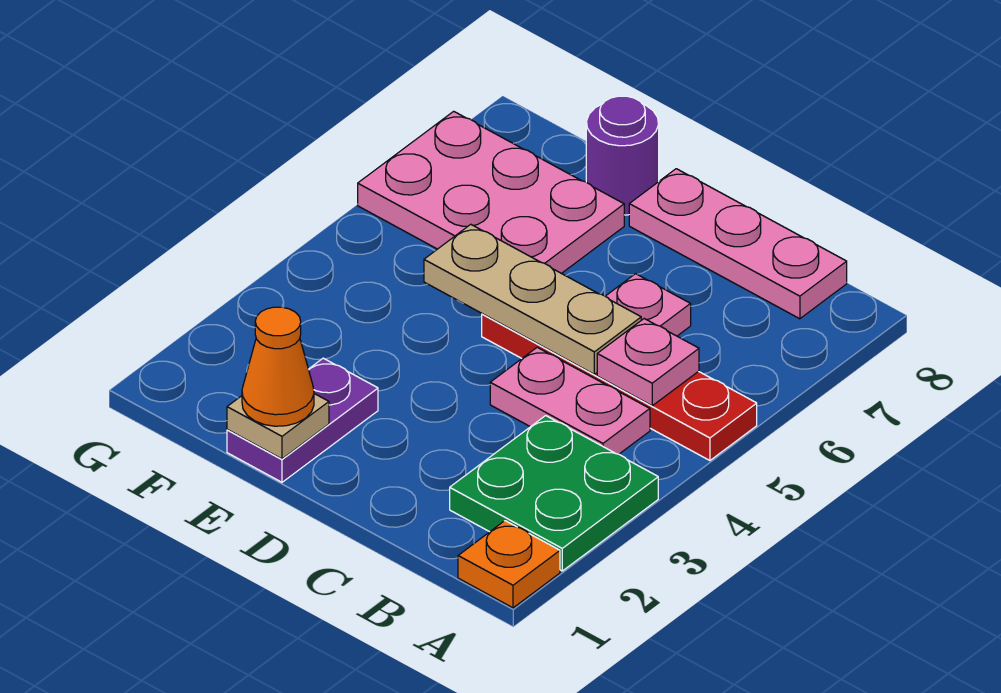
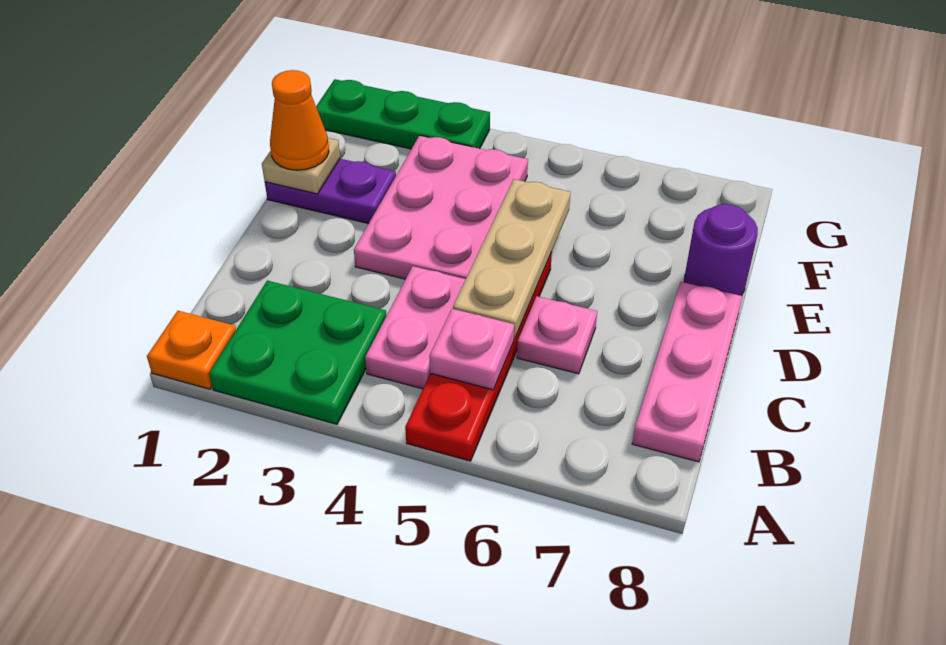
pink plate E6:G7 level 1 -> pink plate D3:F4 level 1
none -> green plate G1:G3 level 1

